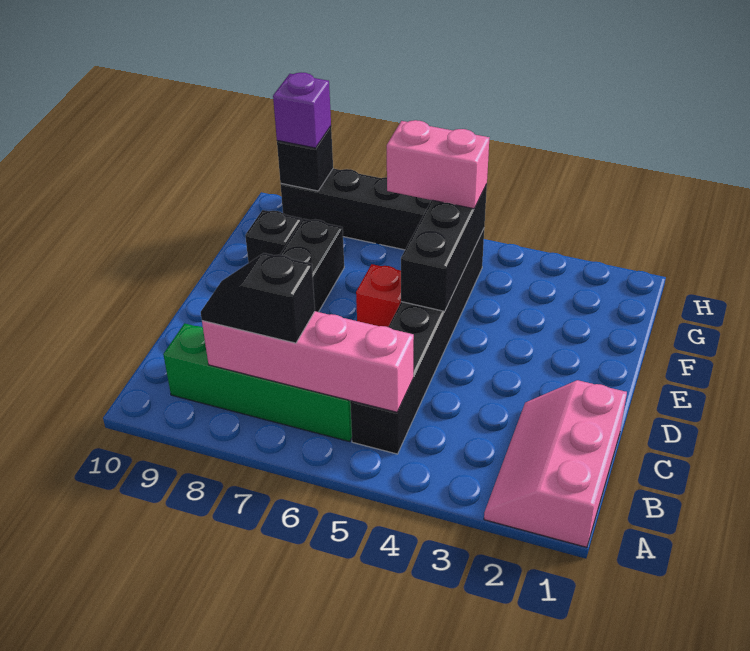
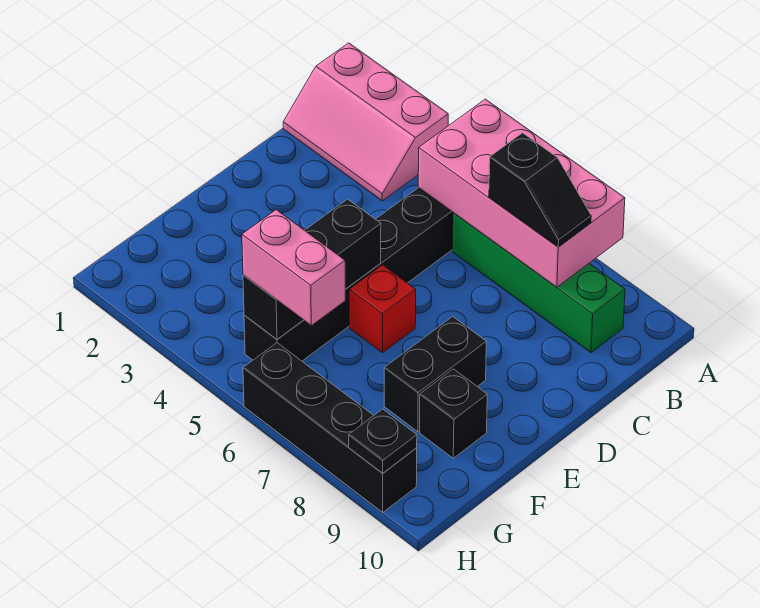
pink slope A1:C2 level 1 top 1 -> pink slope A1:B3 level 1 top A
pink brick B5:B8 level 2 -> pink brick A5:B8 level 2
black brick H9 level 2 -> black plate H9 level 2
purple brick H9 level 3 -> none

